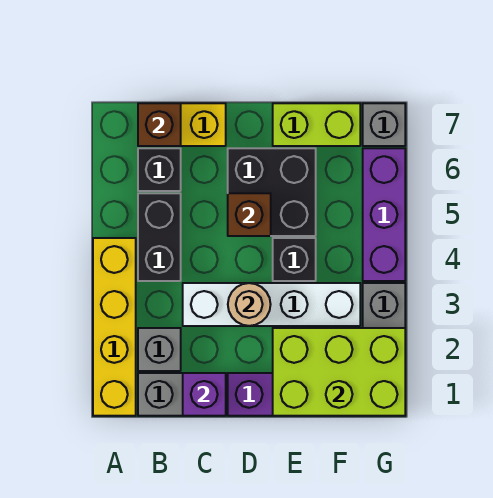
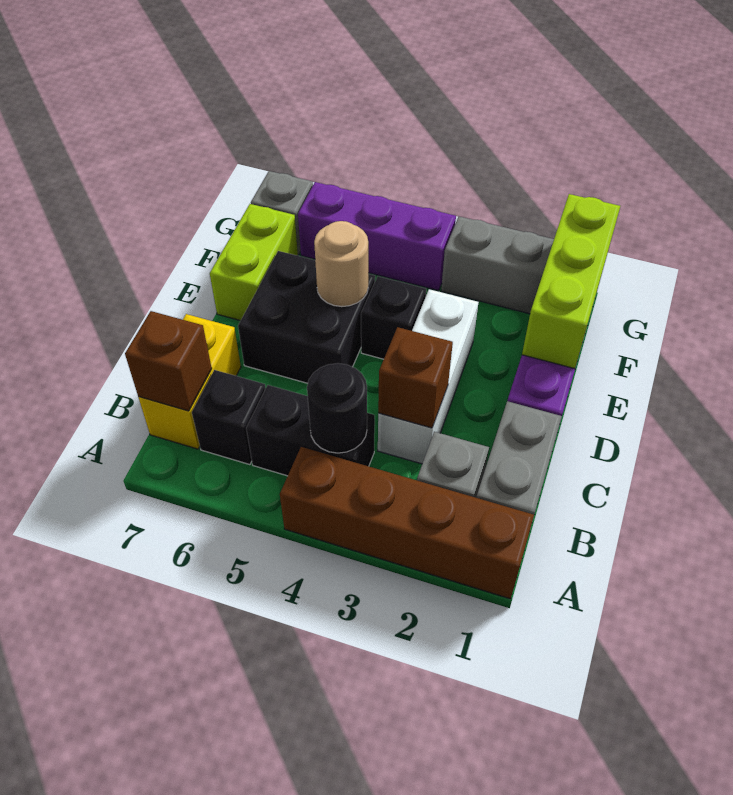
yellow brick A1:A4 level 1 -> brown brick A1:A4 level 1
none -> black round brick B4 level 2
purple brick C1 level 2 -> none
white brick C3:F3 level 1 -> white brick C3:E3 level 1
tan round brick D3 level 2 -> tan round brick E5 level 2
brown brick D5 level 2 -> brown brick C3 level 2
lime brick E1:G2 level 2 -> lime brick E1:G1 level 2

